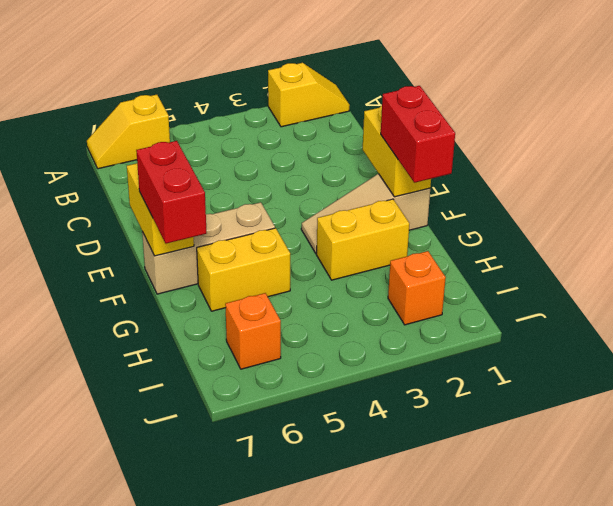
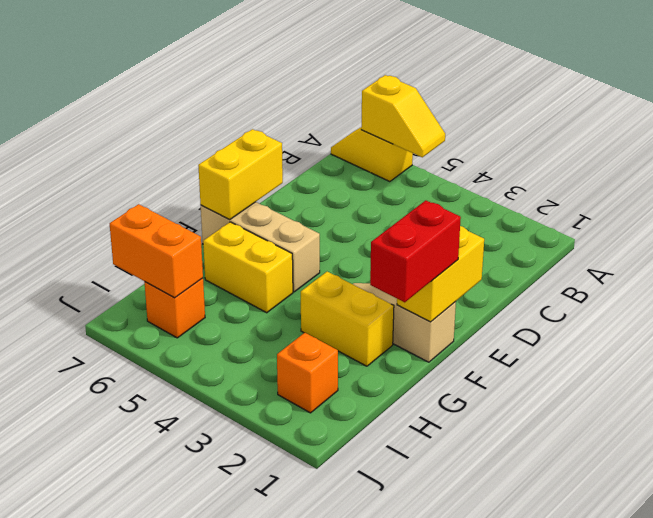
yellow slope A1:A2 level 1 top 2 -> yellow slope A5:A6 level 2 top 6
red brick F7:G7 level 3 -> none
none -> orange brick I6:I7 level 2

